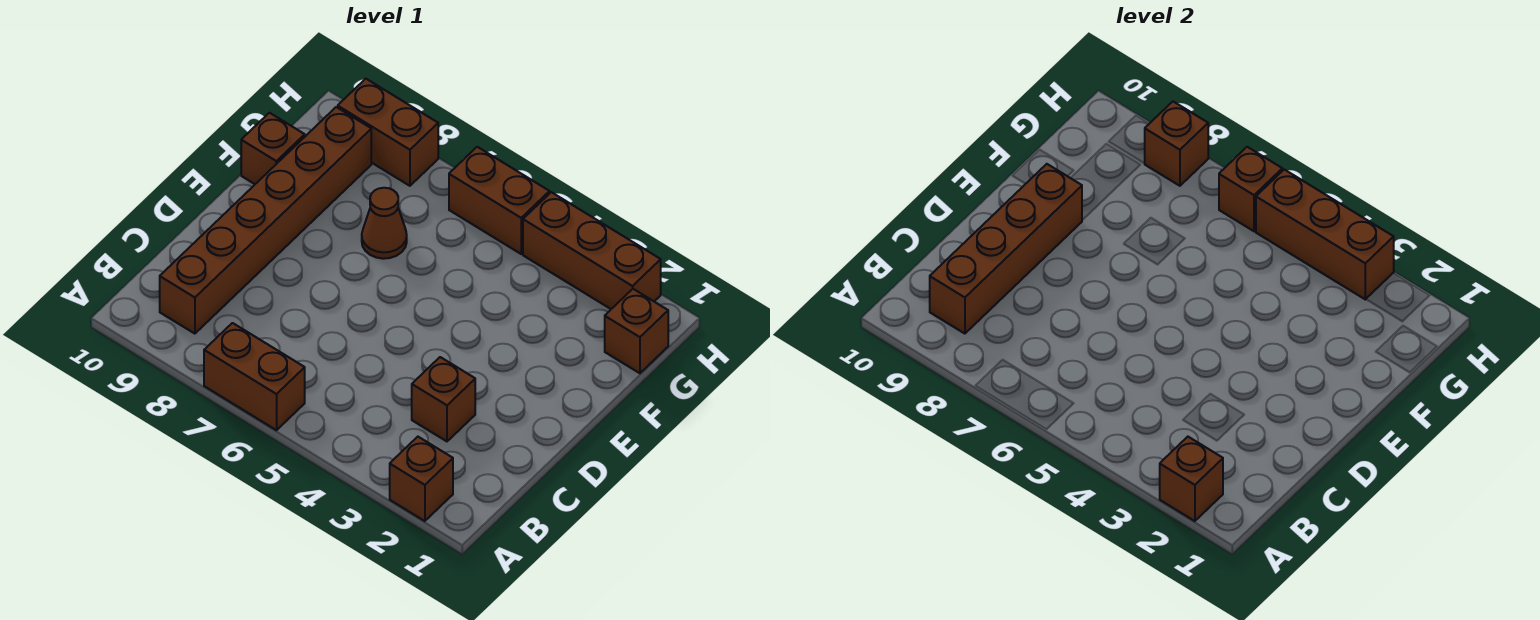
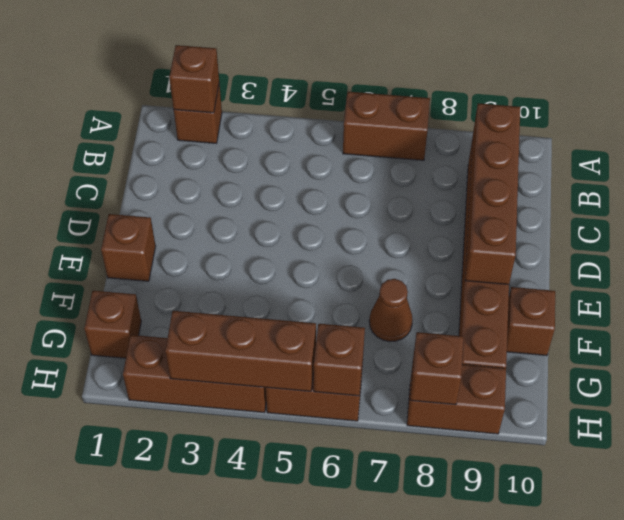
brown brick C3 level 1 -> brown brick E1 level 1

